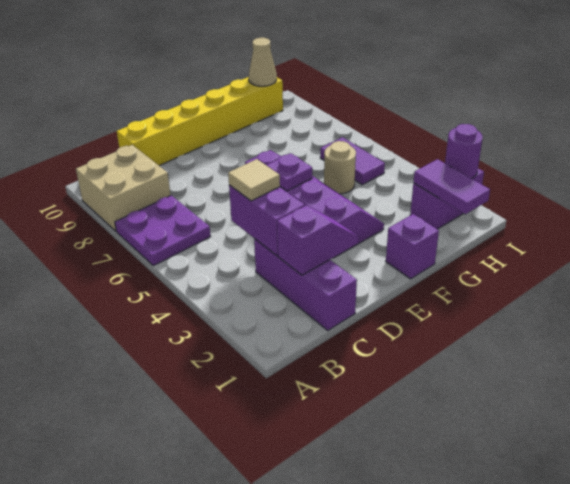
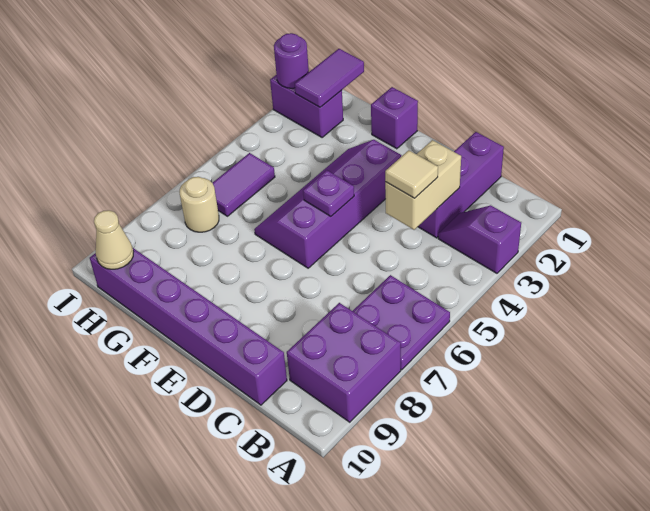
tan brick A8:B9 level 1 -> purple brick A8:B9 level 1
purple slope C2:D2 level 2 top C -> purple slope A3:B3 level 1 top A
purple brick C3:C4 level 2 -> tan brick C3:C4 level 2
yellow brick C10:H10 level 1 -> purple brick C10:H10 level 1
tan round brick G5 level 1 -> tan round brick H7 level 1

